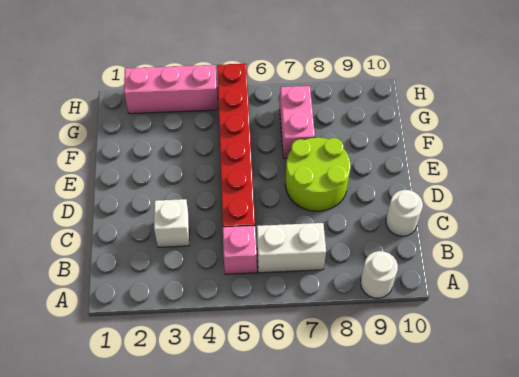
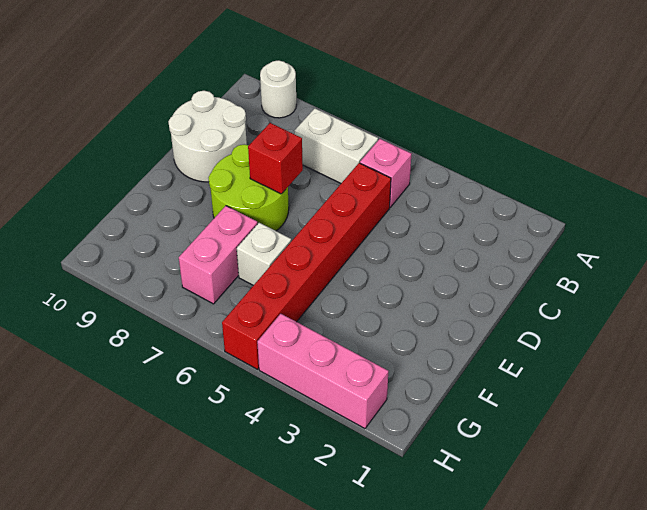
white brick C3 level 1 -> white brick F6 level 1
white round brick C10 level 1 -> white round brick C9:D10 level 1
none -> red brick D7 level 2

